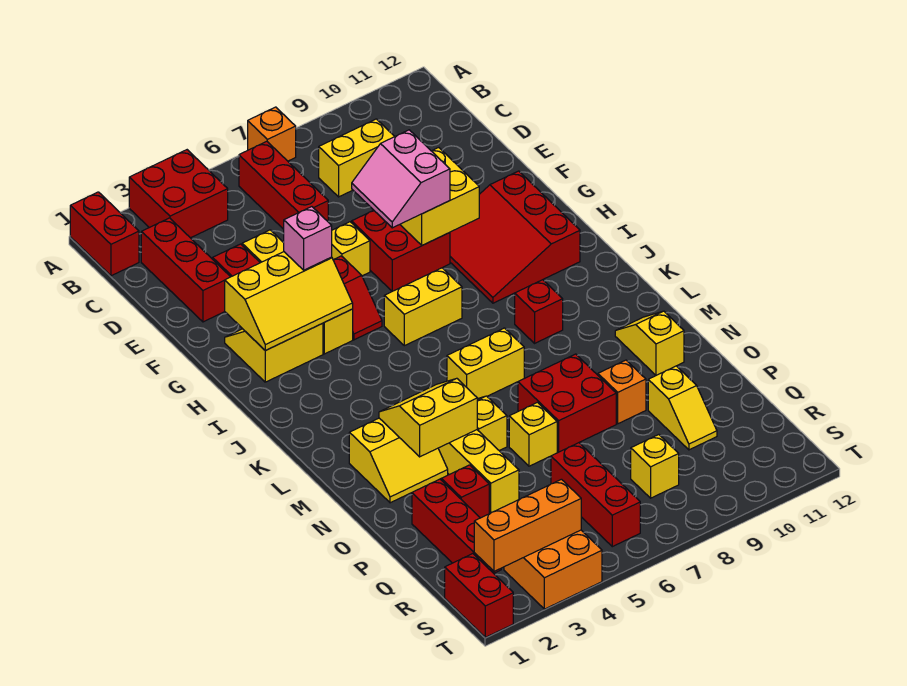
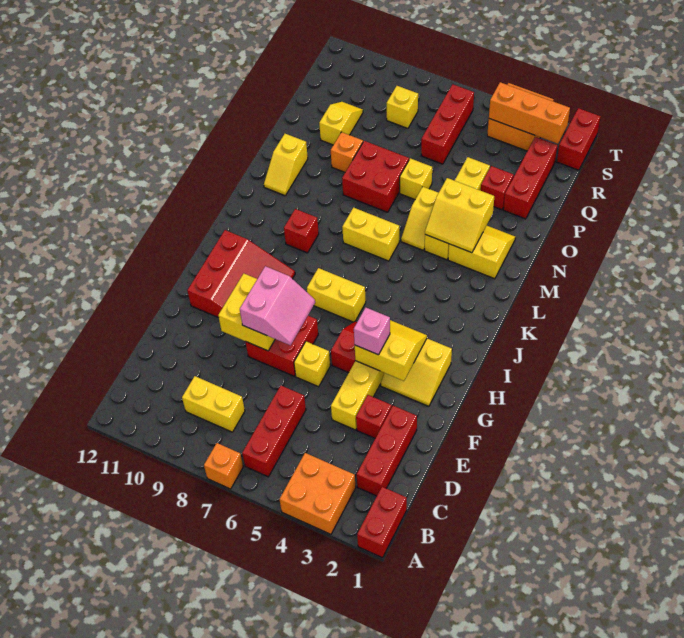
red brick A3:B4 level 1 -> orange brick A3:B4 level 1
yellow slope G2:H4 level 2 top G -> yellow slope G3:H4 level 2 top G

